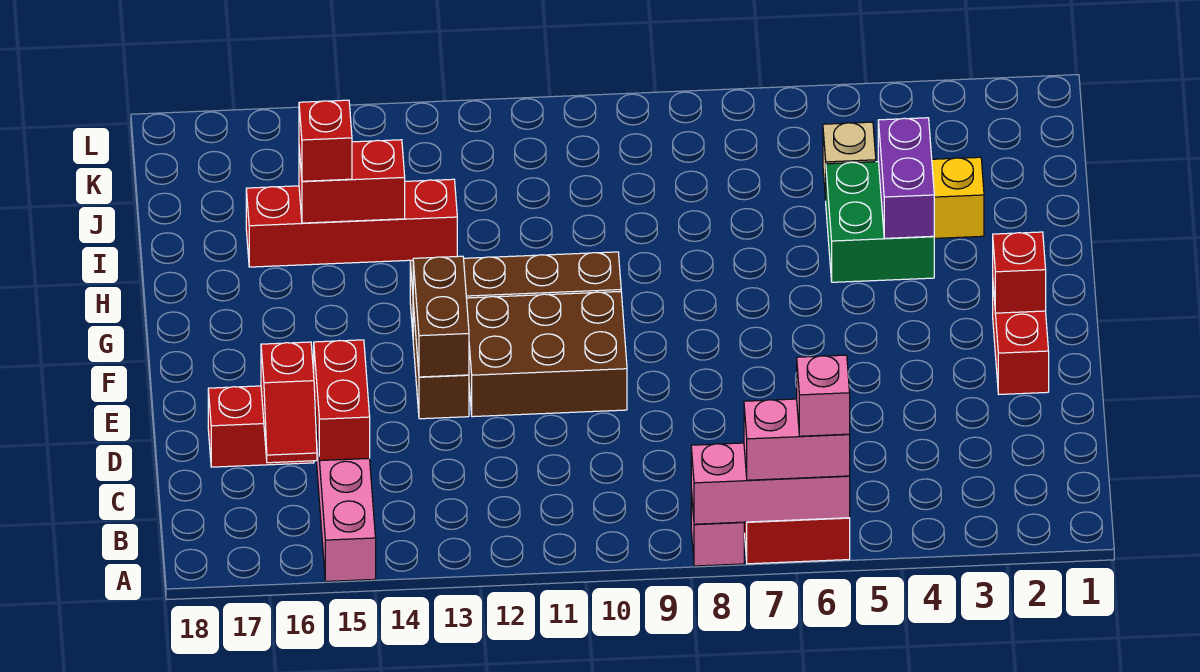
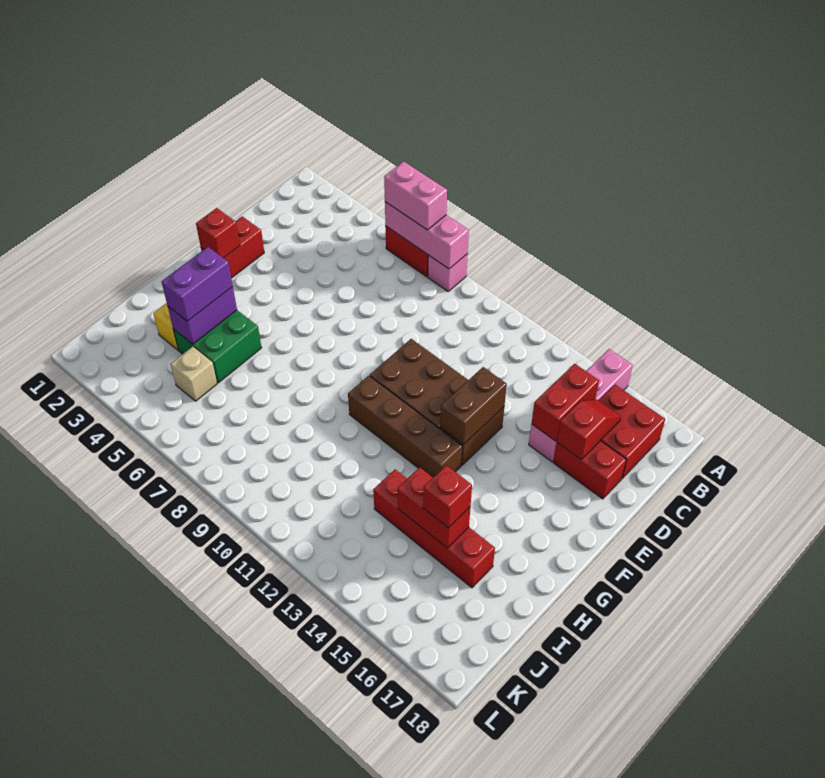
pink brick A6 level 4 -> none
none -> red brick B16:C17 level 1
none -> purple brick H4:I4 level 3

